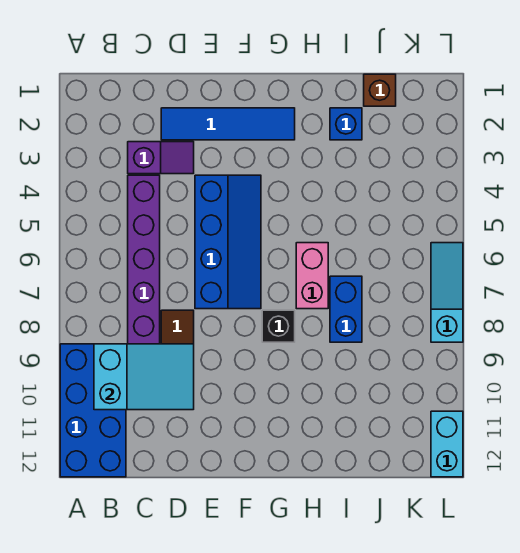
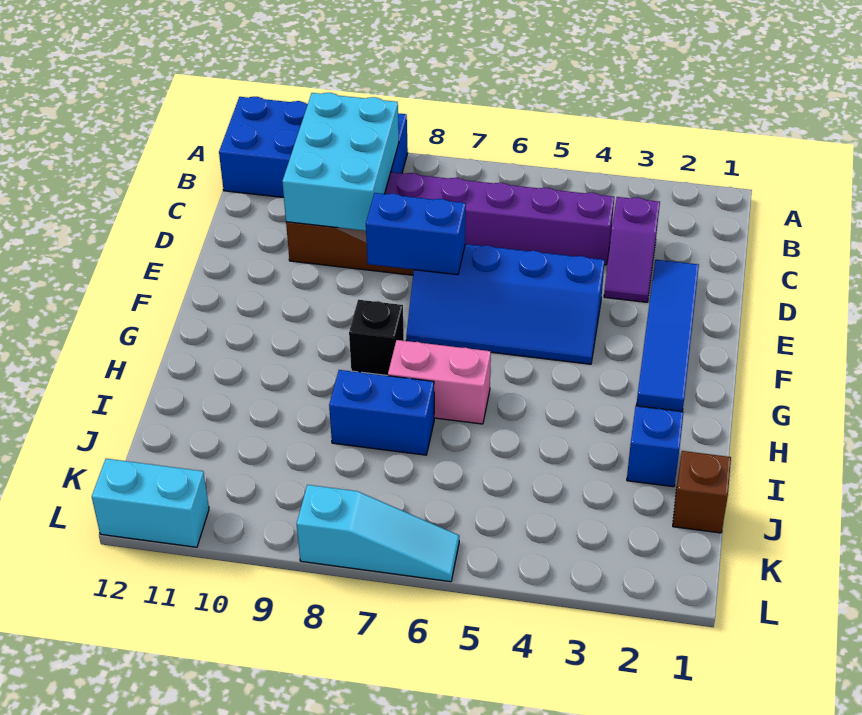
cyan slope B9:D10 level 2 top B -> cyan brick B9:D10 level 2
none -> blue brick E7:E8 level 2

